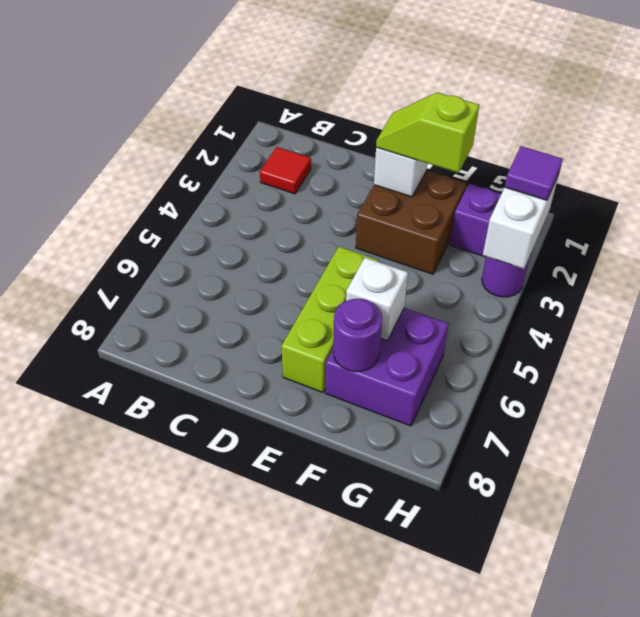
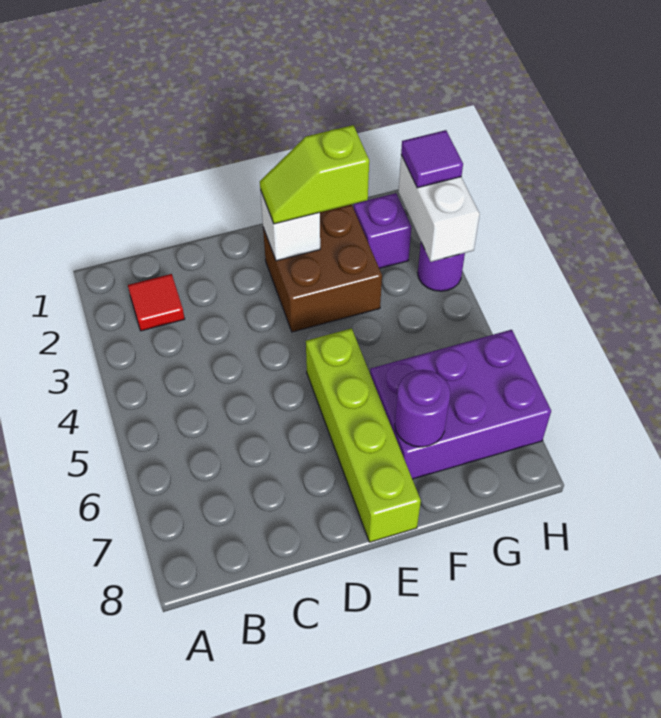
lime brick E5:E7 level 1 -> lime brick E5:E8 level 1
purple brick F6:G7 level 1 -> purple brick F6:H7 level 1
white brick F6 level 2 -> none

